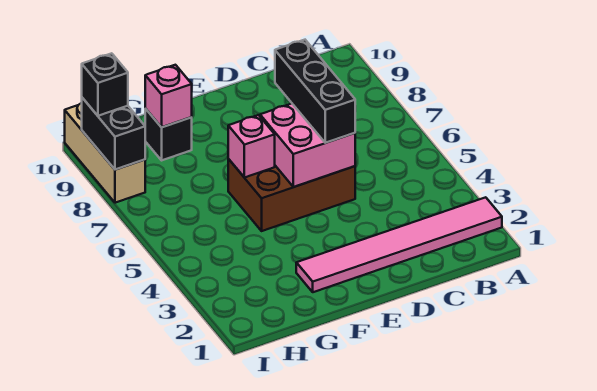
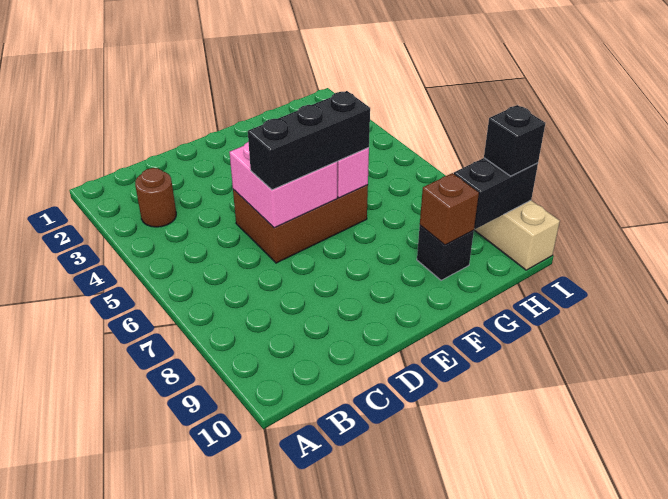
pink tile A2:F2 level 1 -> none
none -> brown round brick B3 level 1
black brick D5:D7 level 3 -> black brick D6:F6 level 3
pink brick G9 level 2 -> brown brick G9 level 2
black brick I8:I9 level 2 -> black brick H9:I9 level 2

